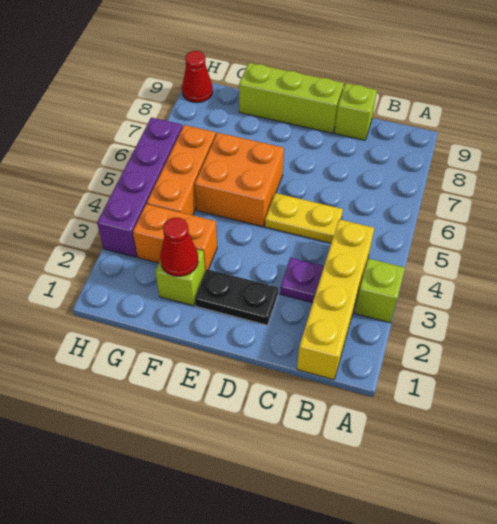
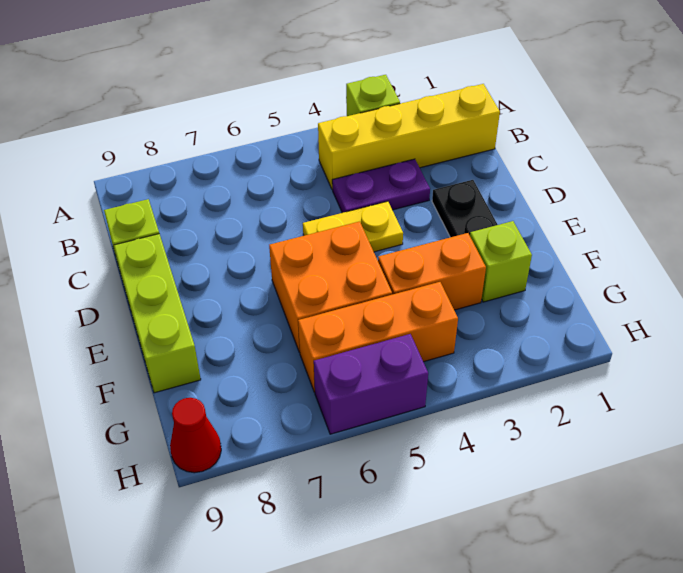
purple plate C3 level 1 -> purple plate C3:C4 level 1
yellow plate C5:D5 level 1 -> yellow plate D4:D5 level 1
red cone F2 level 2 -> none
orange brick F3:G3 level 1 -> orange brick F3:F4 level 1
purple brick H3:H6 level 1 -> purple brick H5:H6 level 1

